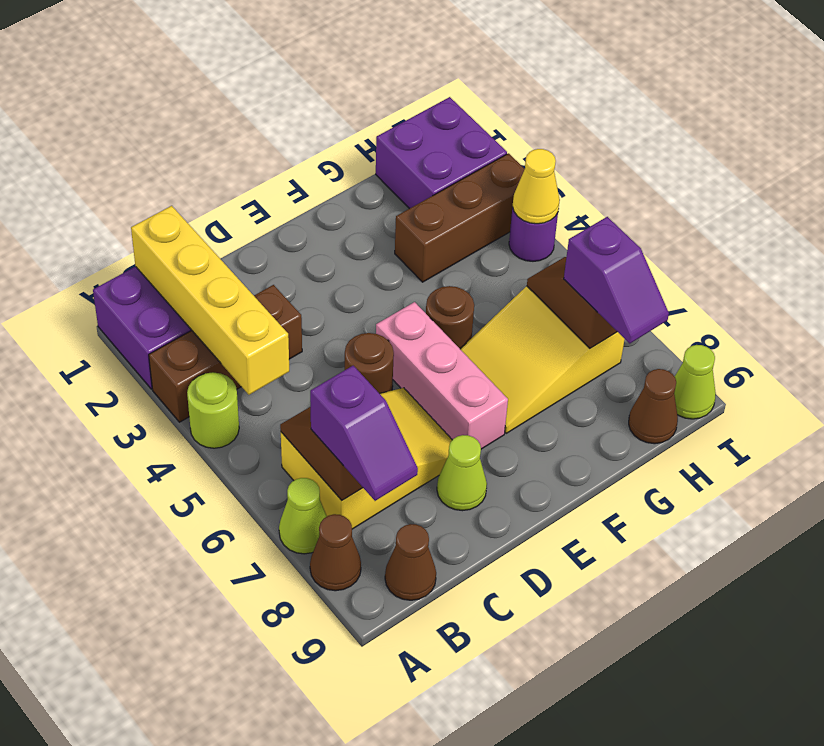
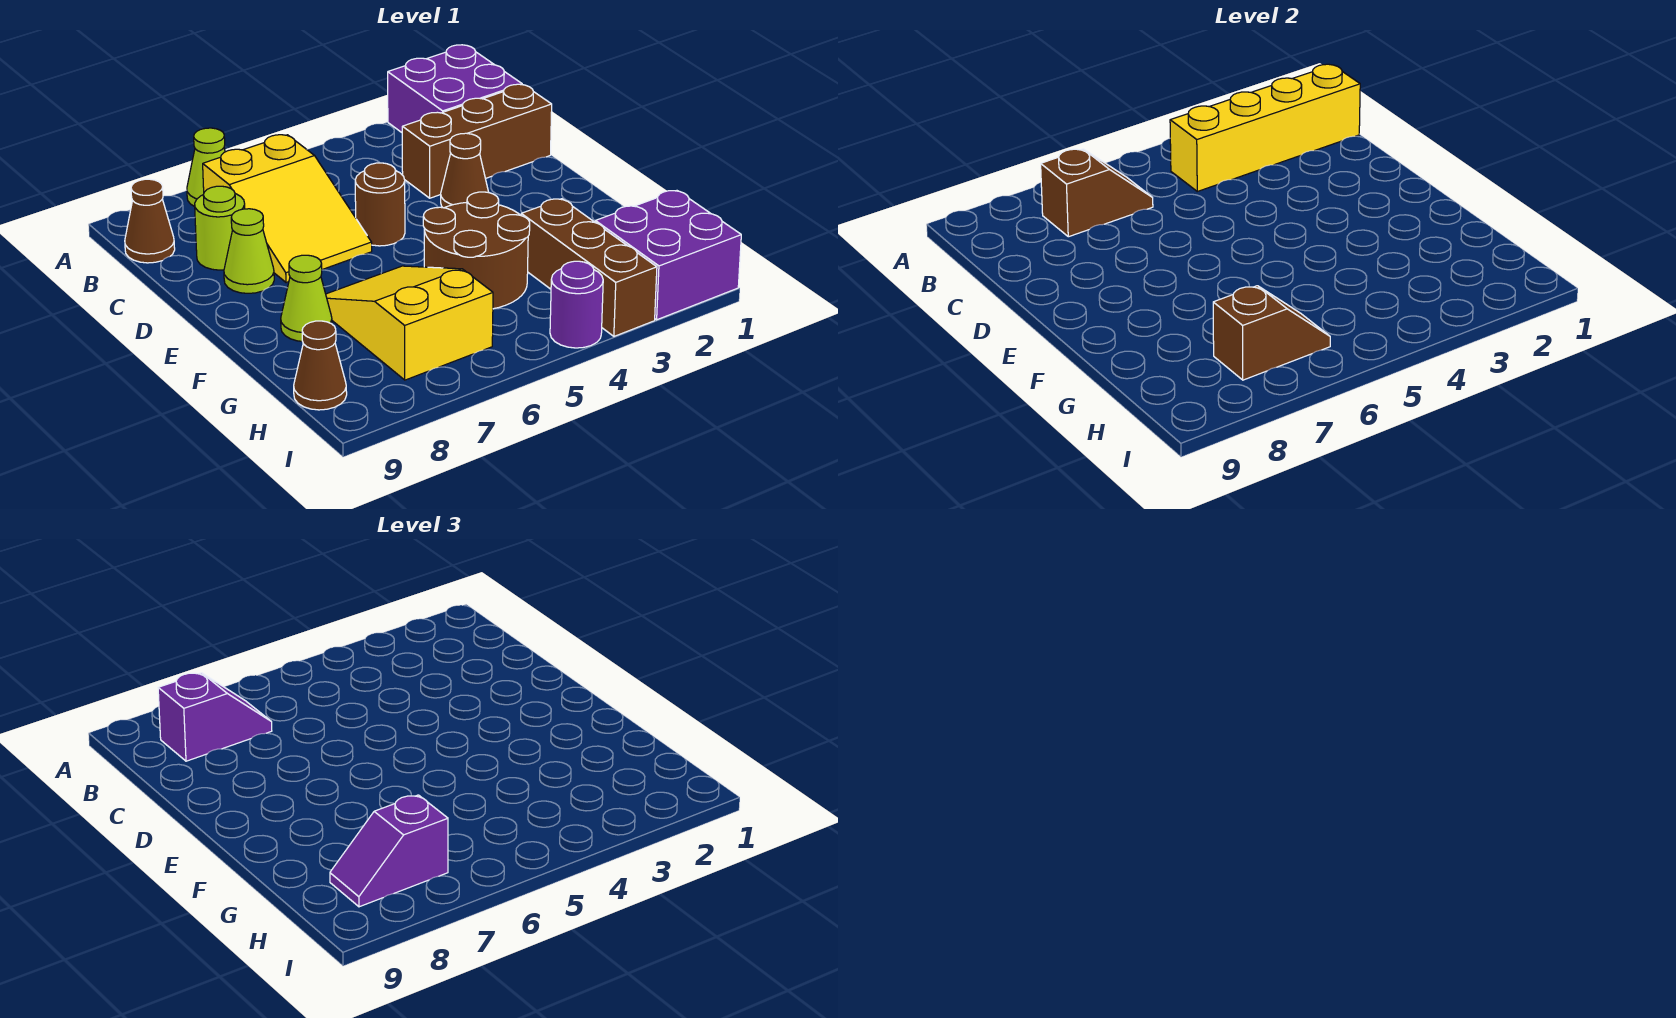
brown brick A3:C3 level 1 -> brown brick C1:C3 level 1
lime round brick A4 level 1 -> lime round brick C8 level 1
brown cone A8 level 1 -> brown cone D3 level 1
purple slope B7:B8 level 3 top 7 -> purple slope B7:B8 level 3 top 8
pink brick E5:E7 level 1 -> none
brown round brick F5 level 1 -> brown round brick F4:G5 level 1
yellow cone I4 level 2 -> none
lime cone I9 level 1 -> lime cone F8 level 1

